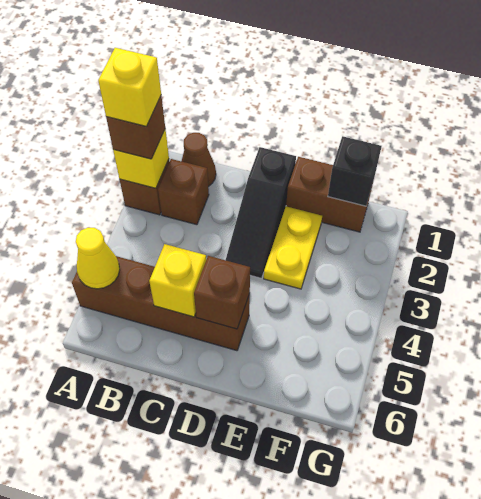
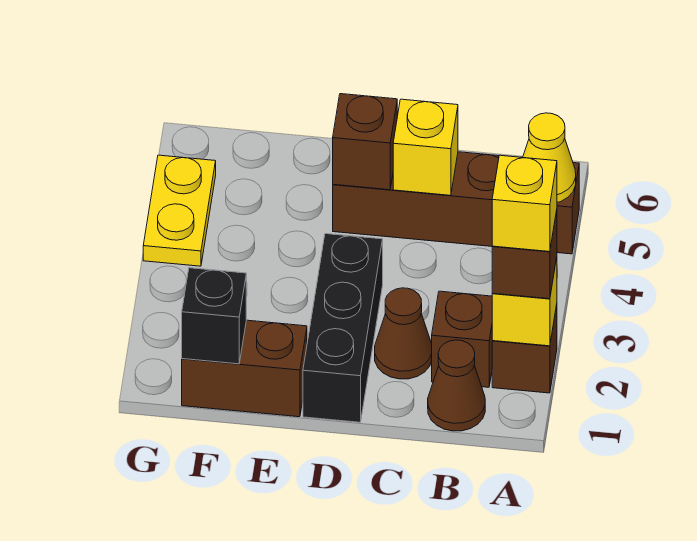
none -> brown cone C2 level 1
black slope D1:D3 level 1 top 1 -> black brick D1:D3 level 1
yellow plate E2:E3 level 1 -> yellow plate G4:G5 level 1

